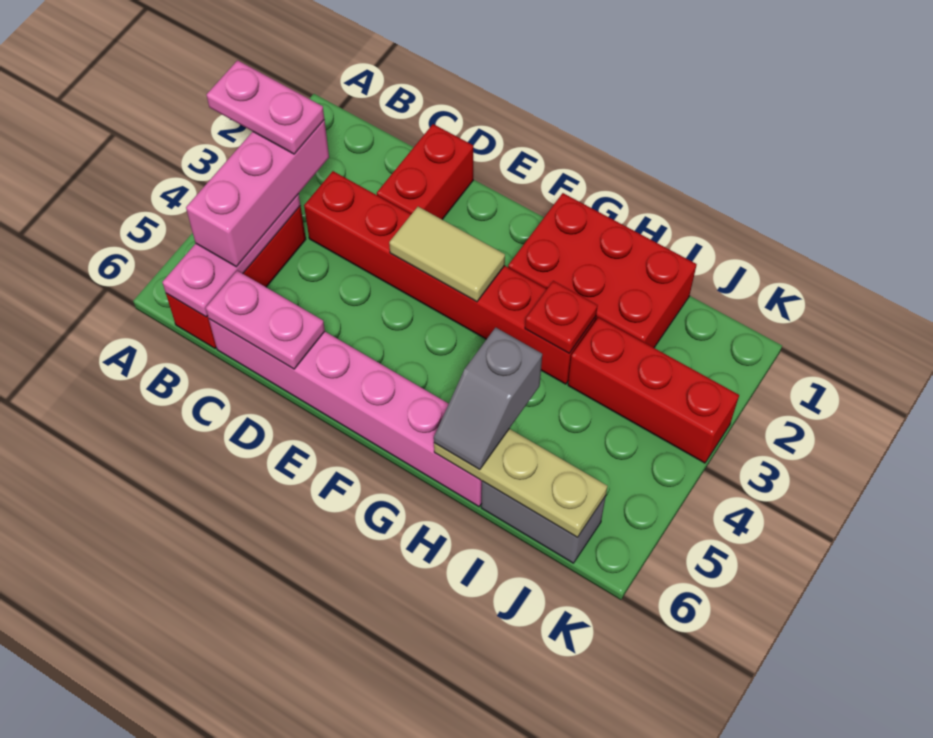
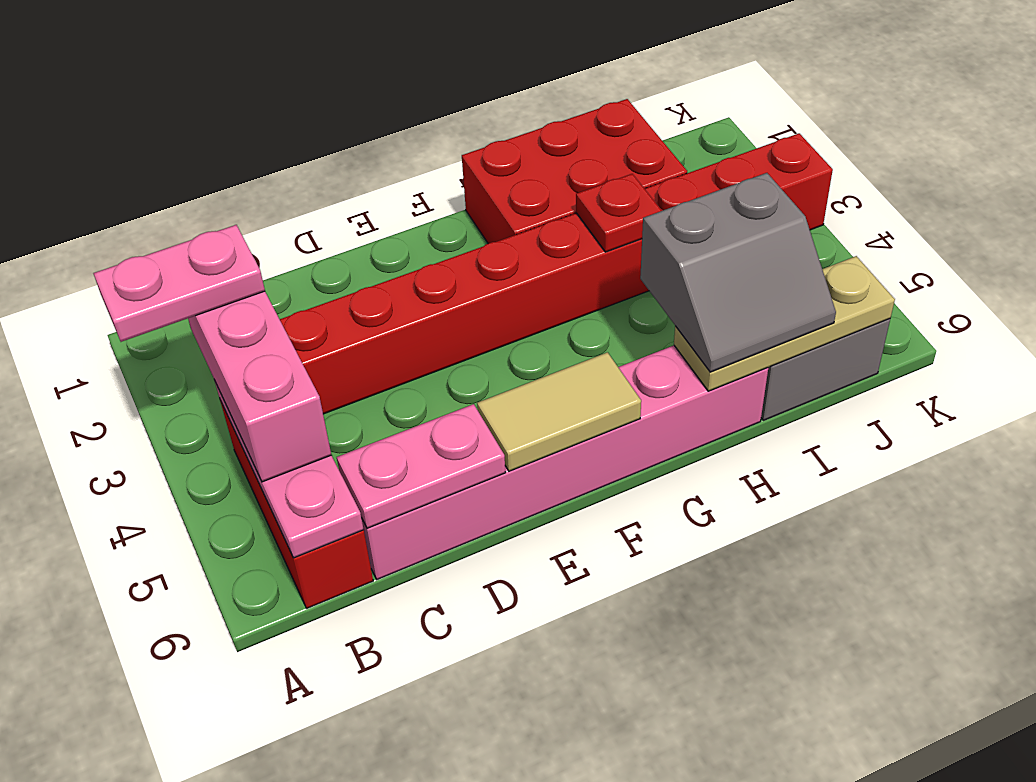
red brick D1:D2 level 1 -> none
tan tile E3:F3 level 2 -> tan tile E6:F6 level 2
grey slope H5:H6 level 3 top 5 -> grey slope H5:I6 level 3 top 5

